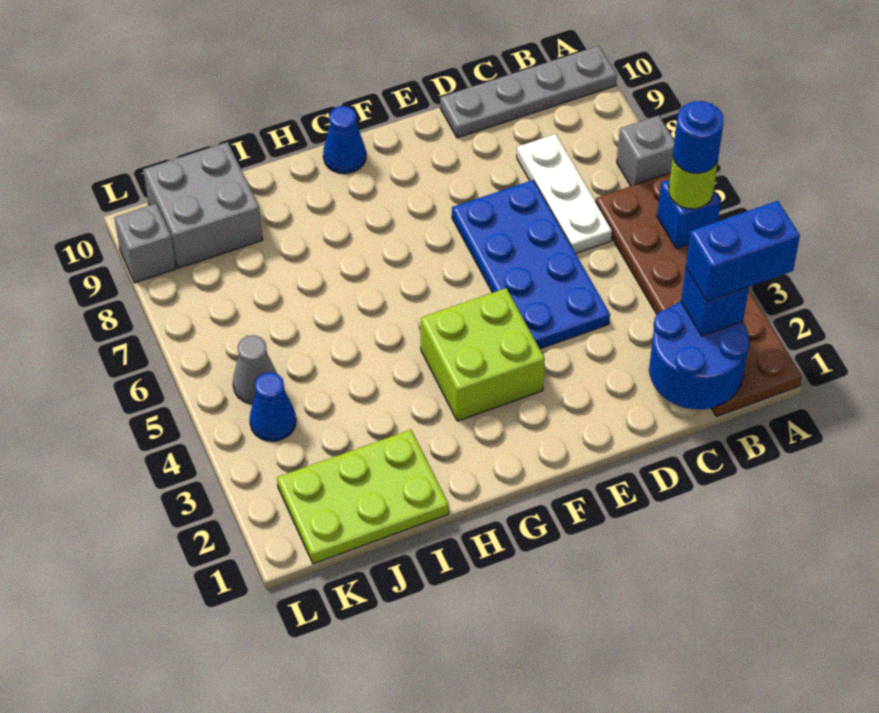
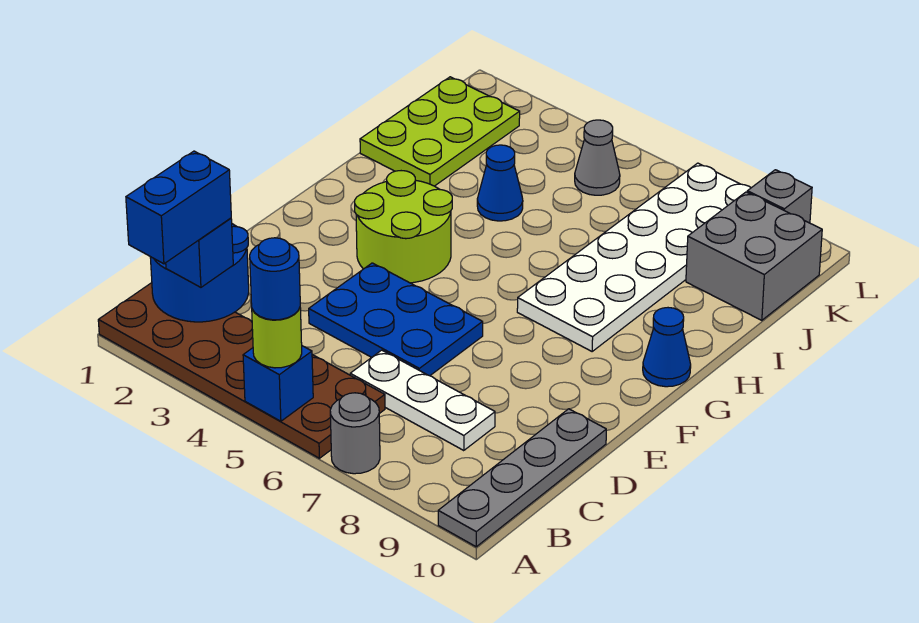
grey brick A7 level 1 -> grey round brick A7 level 1
blue plate D4:E7 level 1 -> blue plate D4:E6 level 1
lime brick F3:G4 level 1 -> lime round brick F3:G4 level 1
none -> white plate G7:L8 level 1
blue cone K4 level 1 -> blue cone I4 level 1

